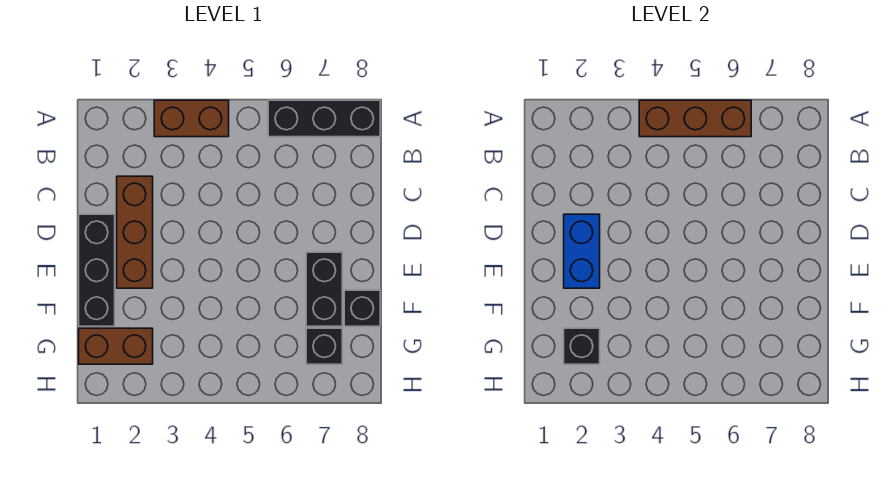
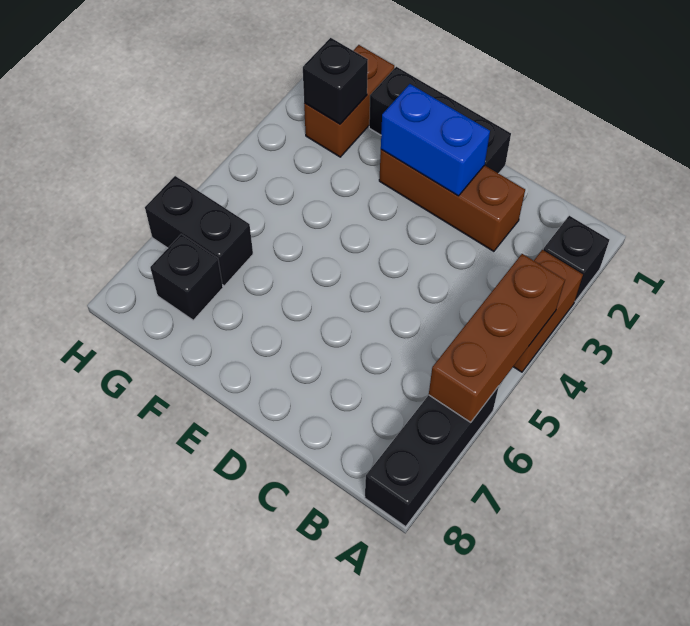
black brick E7:F7 level 1 -> black brick G6:H6 level 1
black brick F8 level 1 -> black brick A2 level 1

